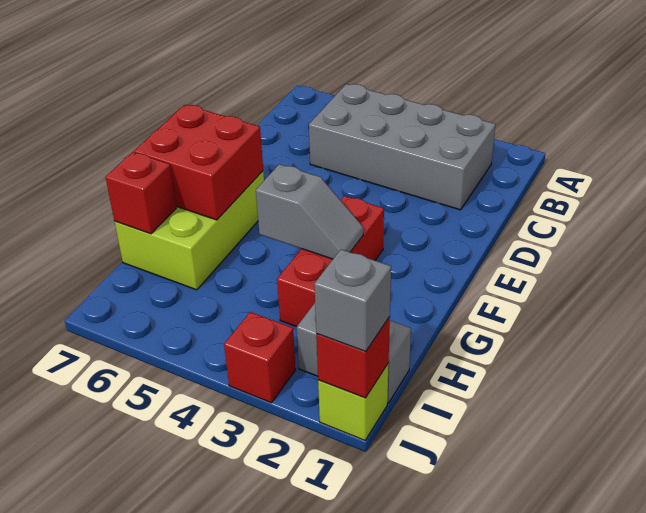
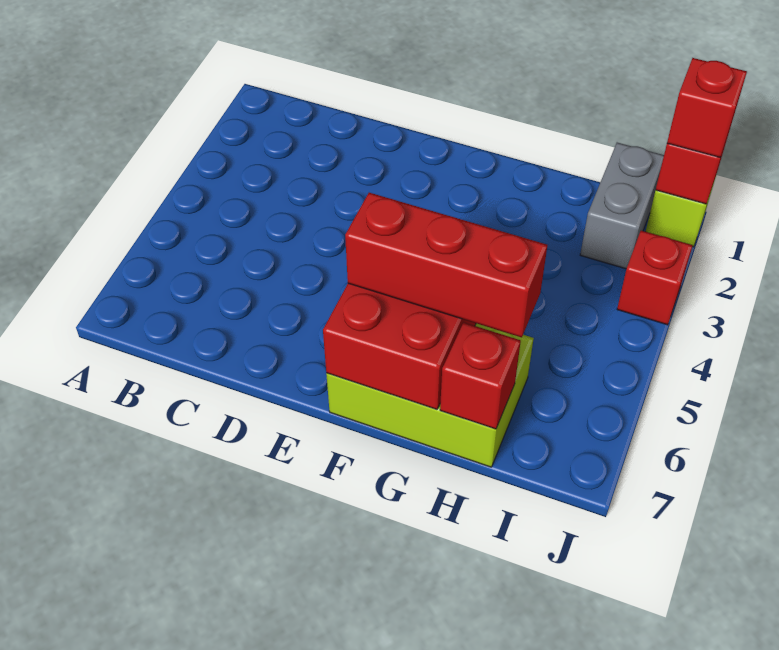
grey brick B2:C5 level 1 -> none
red brick F3:H3 level 1 -> red brick F6:H6 level 3
grey slope G3:G4 level 2 top 4 -> none
grey brick J1 level 3 -> red brick J1 level 3

